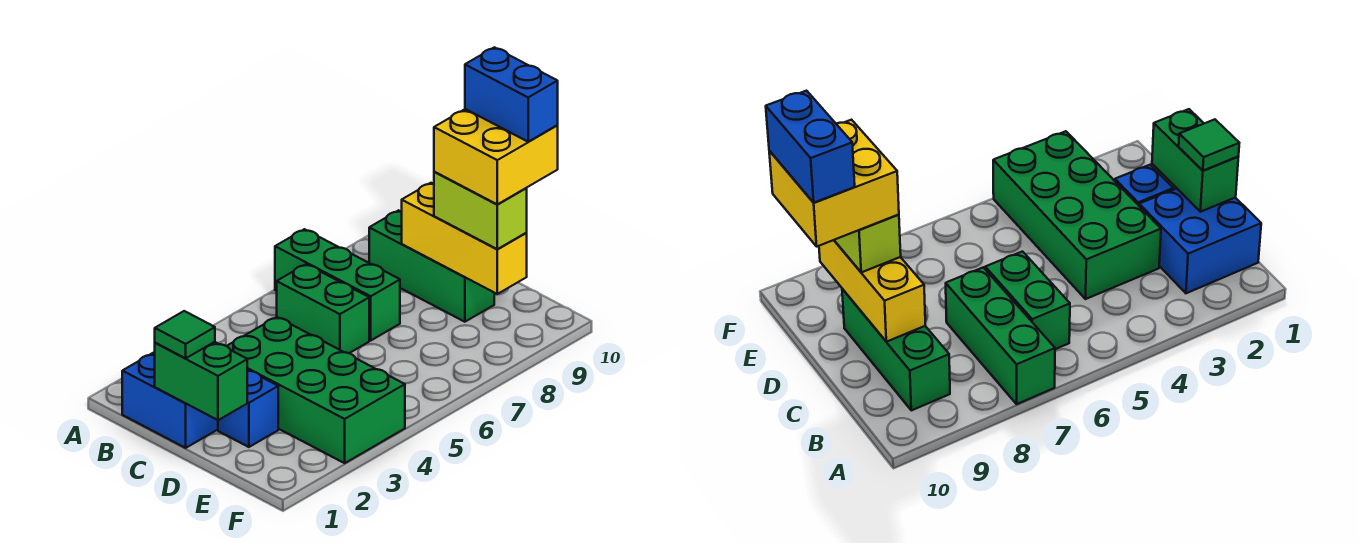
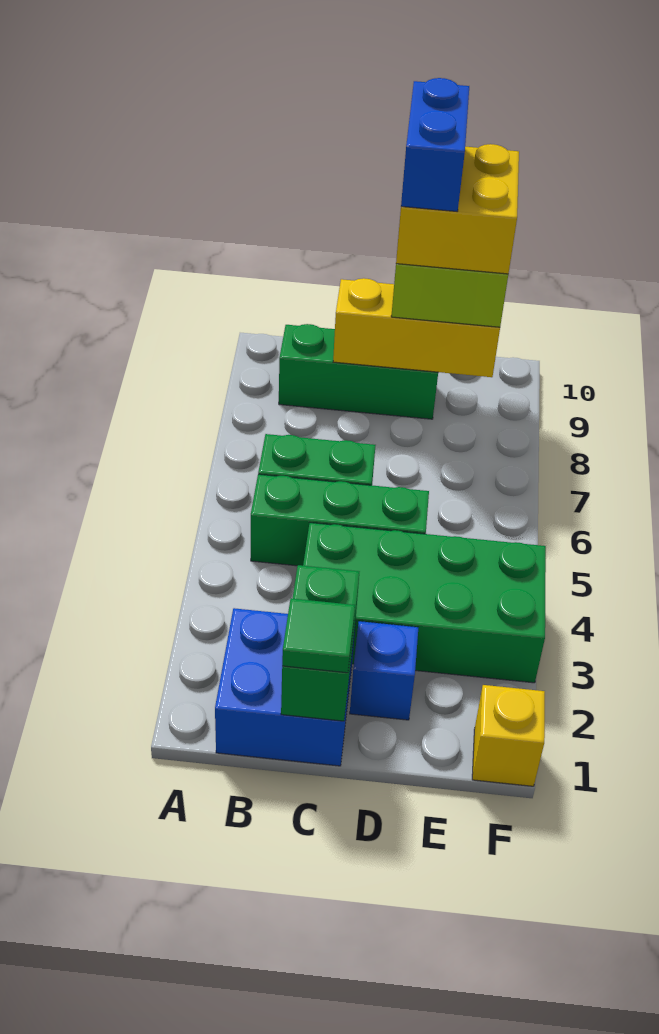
green brick A7:C7 level 1 -> green brick B5:D5 level 1
green brick C1:D1 level 2 -> green brick C1:C2 level 2
blue brick D10:E10 level 5 -> blue brick D9:D10 level 5
none -> yellow brick F1 level 1

